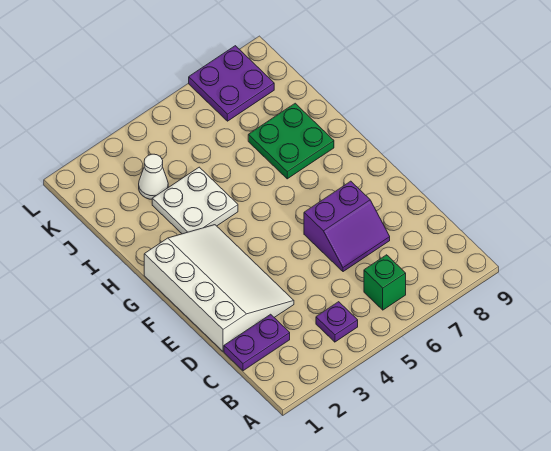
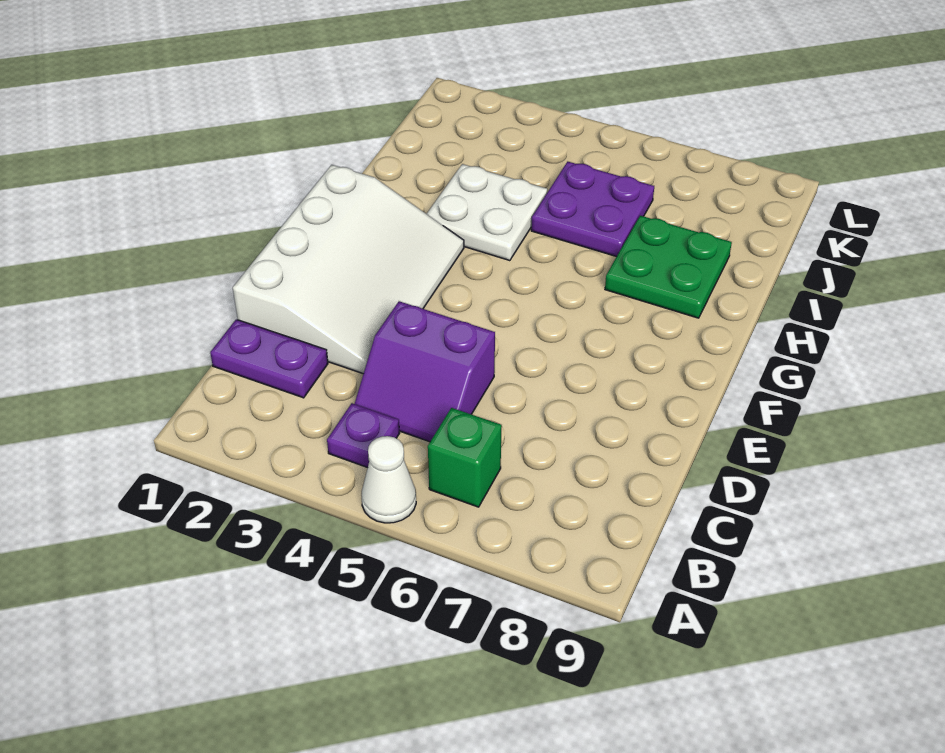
purple slope D6:E7 level 1 top E -> purple slope C4:D5 level 1 top D
white cone J3 level 1 -> white cone A5 level 1
purple plate K7:L8 level 1 -> purple plate I5:J6 level 1

